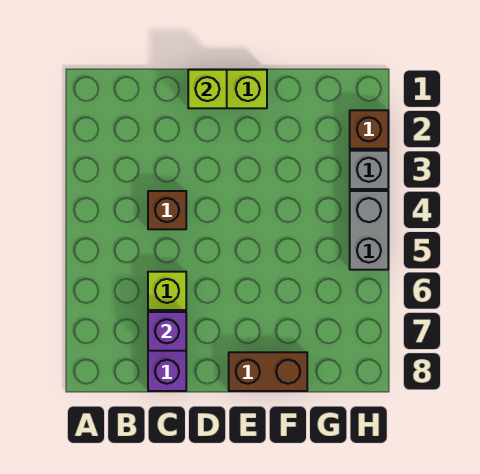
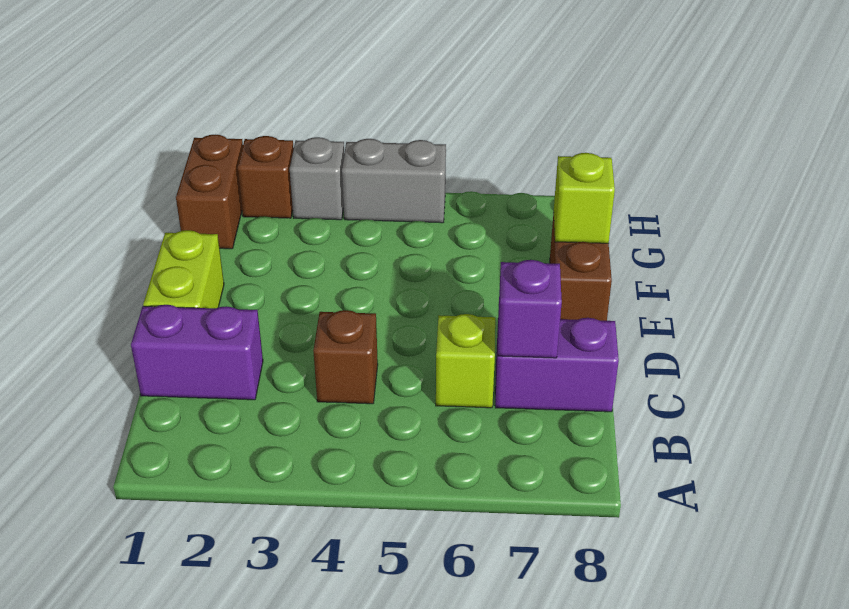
none -> purple brick C1:C2 level 1
lime brick D1 level 2 -> lime brick F8 level 2
none -> brown brick G1:H1 level 1

